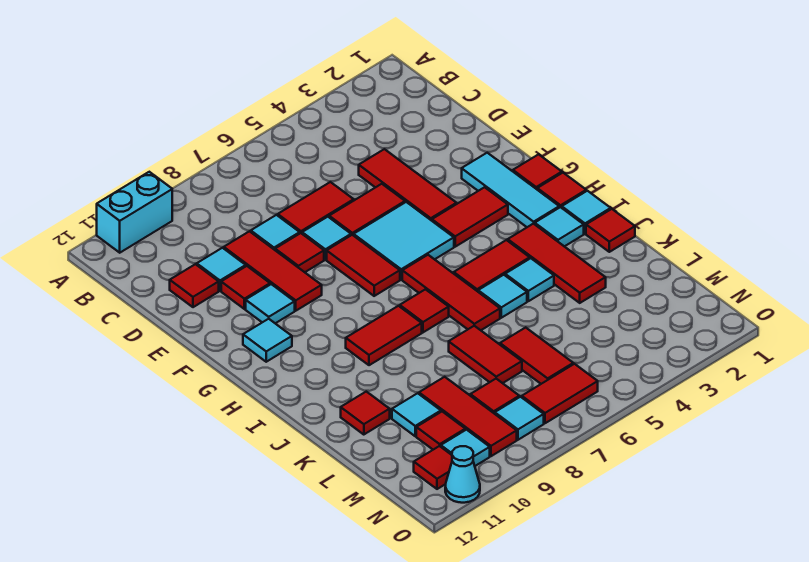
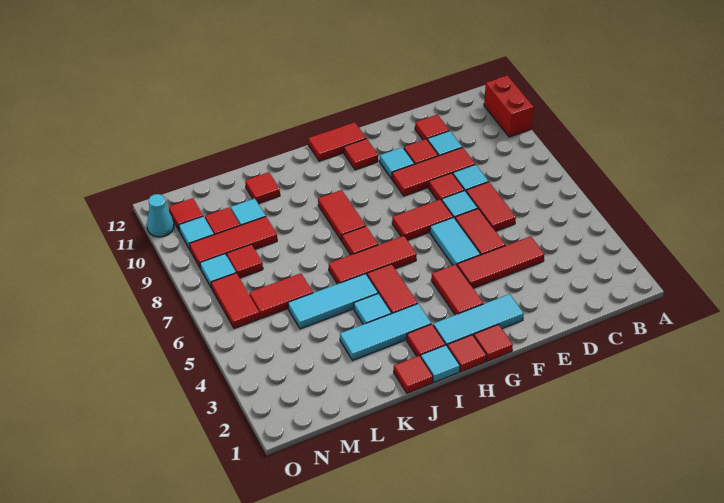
cyan brick A10:A11 level 1 -> red brick A10:A11 level 1
cyan tile F5:G6 level 1 -> cyan tile F5:F6 level 1
cyan tile G11 level 1 -> red tile G11 level 1
cyan tile I2 level 1 -> red tile I2 level 1
red tile I3:K3 level 1 -> cyan tile I3:K3 level 1
cyan tile J5 level 1 -> cyan tile J5:L5 level 1
red tile K7:L7 level 1 -> red tile G12:H12 level 1

